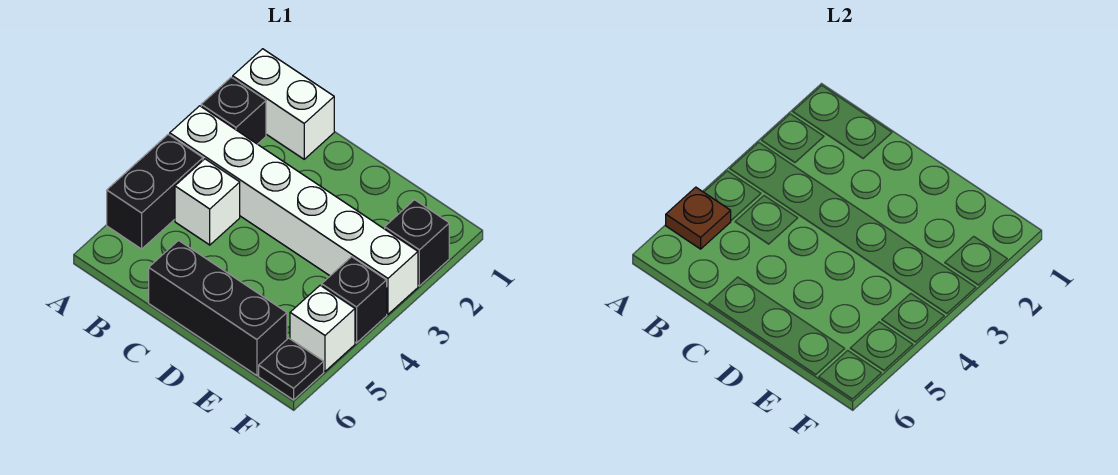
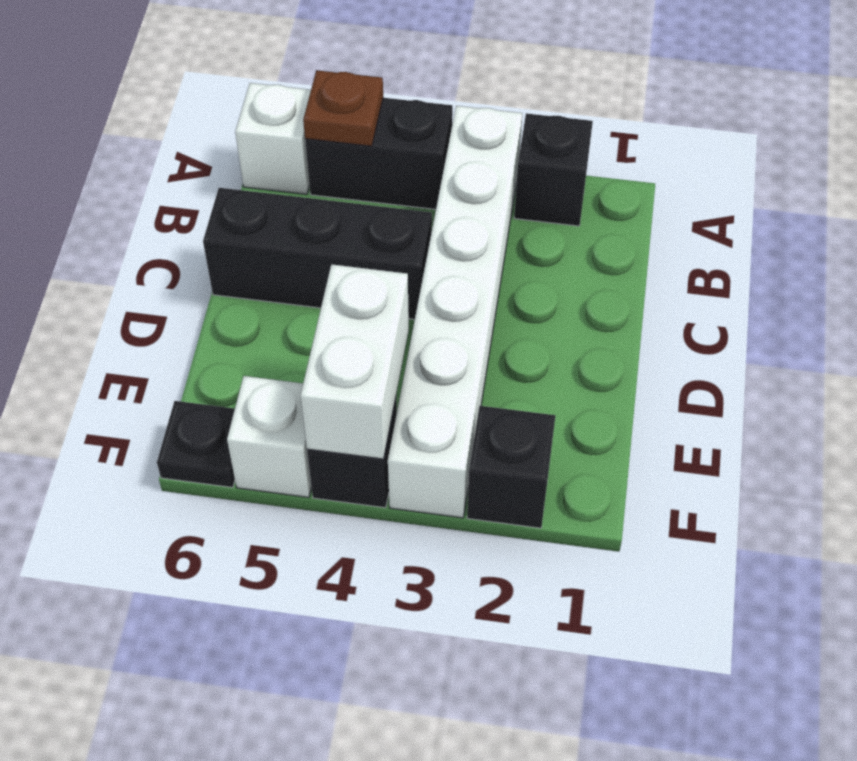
white brick A1:B1 level 1 -> white brick E4:F4 level 2
white brick B4 level 1 -> white brick A6 level 1
black brick C6:E6 level 1 -> black brick C4:C6 level 1

